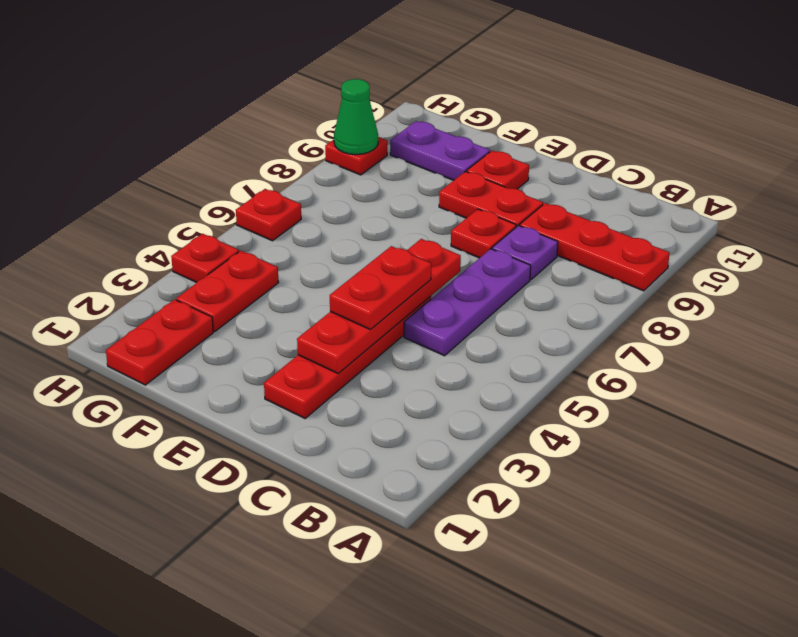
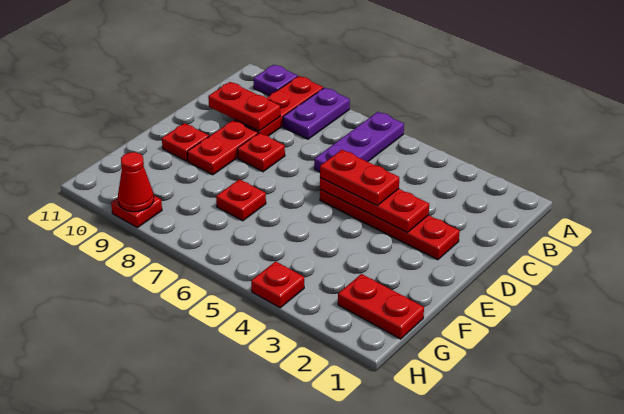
purple plate C5:C7 level 1 -> purple plate A6:C6 level 1
purple plate C8 level 1 -> purple plate A10 level 1
red plate D3:D6 level 2 -> red plate D3:D5 level 2
purple plate F10:G10 level 1 -> purple plate A8:B8 level 1
red plate G3:G4 level 1 -> red plate C9:C10 level 2
red plate H6 level 1 -> red plate F7 level 1
green cone H9 level 2 -> red cone H9 level 2

